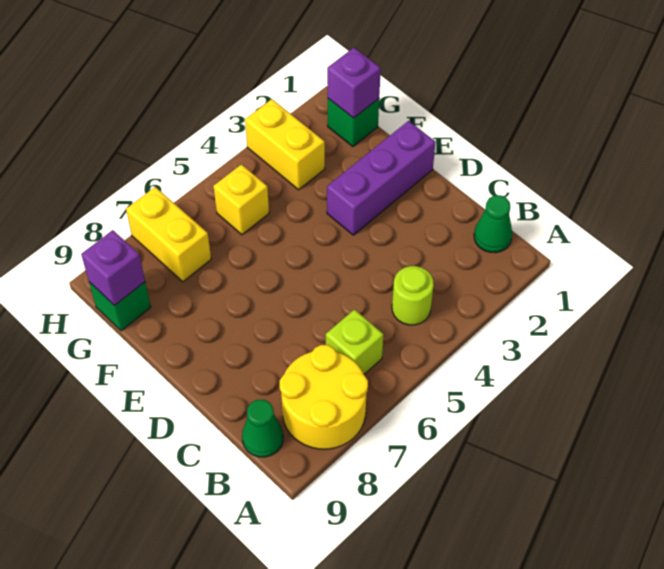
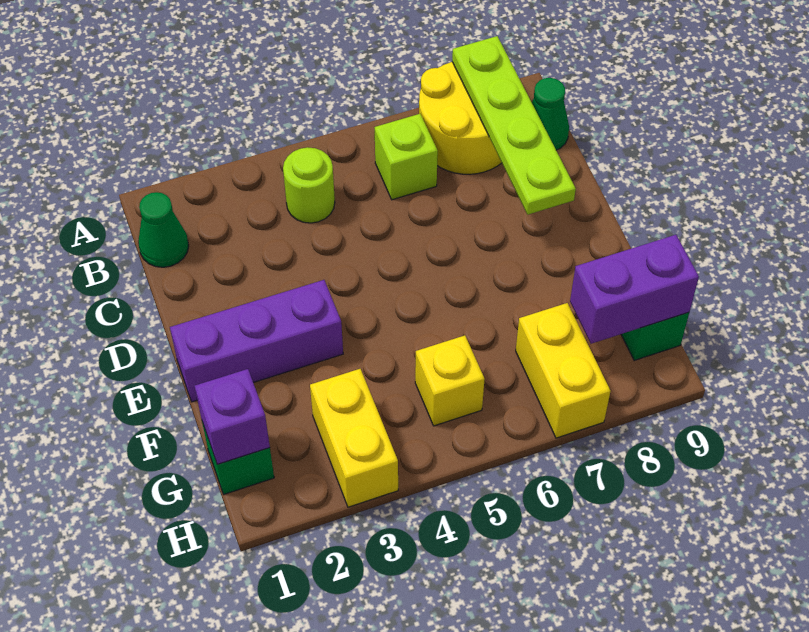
none -> lime plate A8:D8 level 2
purple brick G9 level 2 -> purple brick G8:G9 level 2

